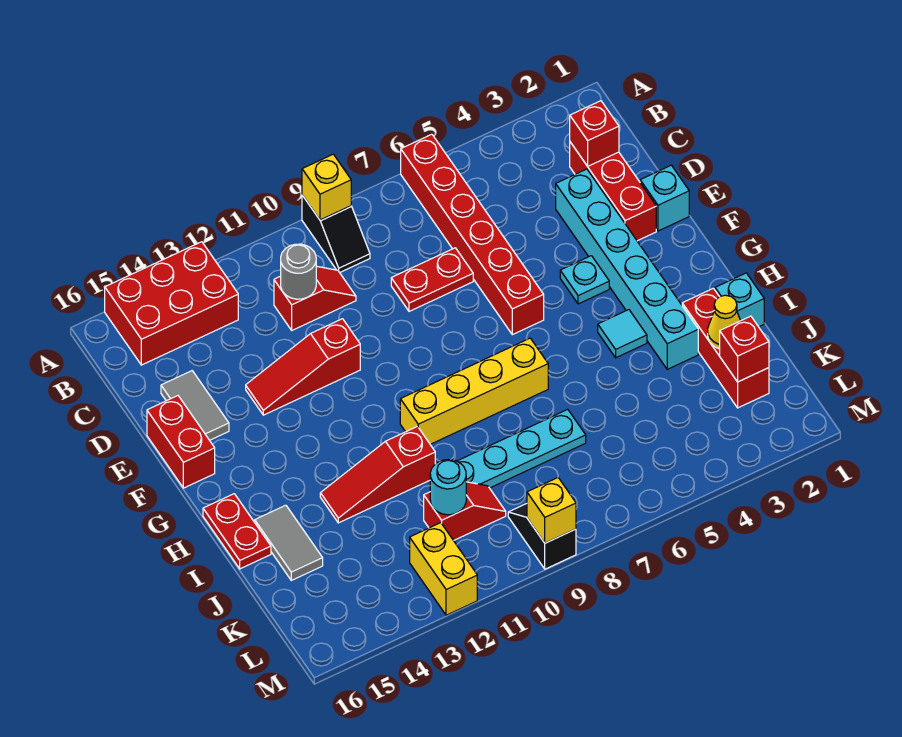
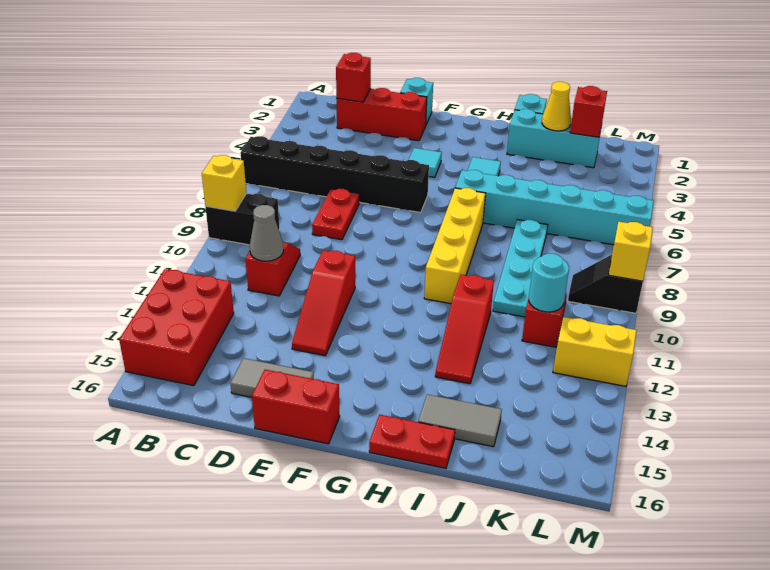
red brick A6:F6 level 1 -> black brick A6:F6 level 1
black slope A9:B9 level 1 top A -> black brick A9:B9 level 1
grey round brick C11 level 2 -> grey cone C11 level 2
cyan brick D3:I3 level 1 -> cyan brick H6:M6 level 1
cyan plate F4 level 1 -> cyan tile F4 level 1
red brick I2:K2 level 1 -> cyan brick I2:K2 level 1

